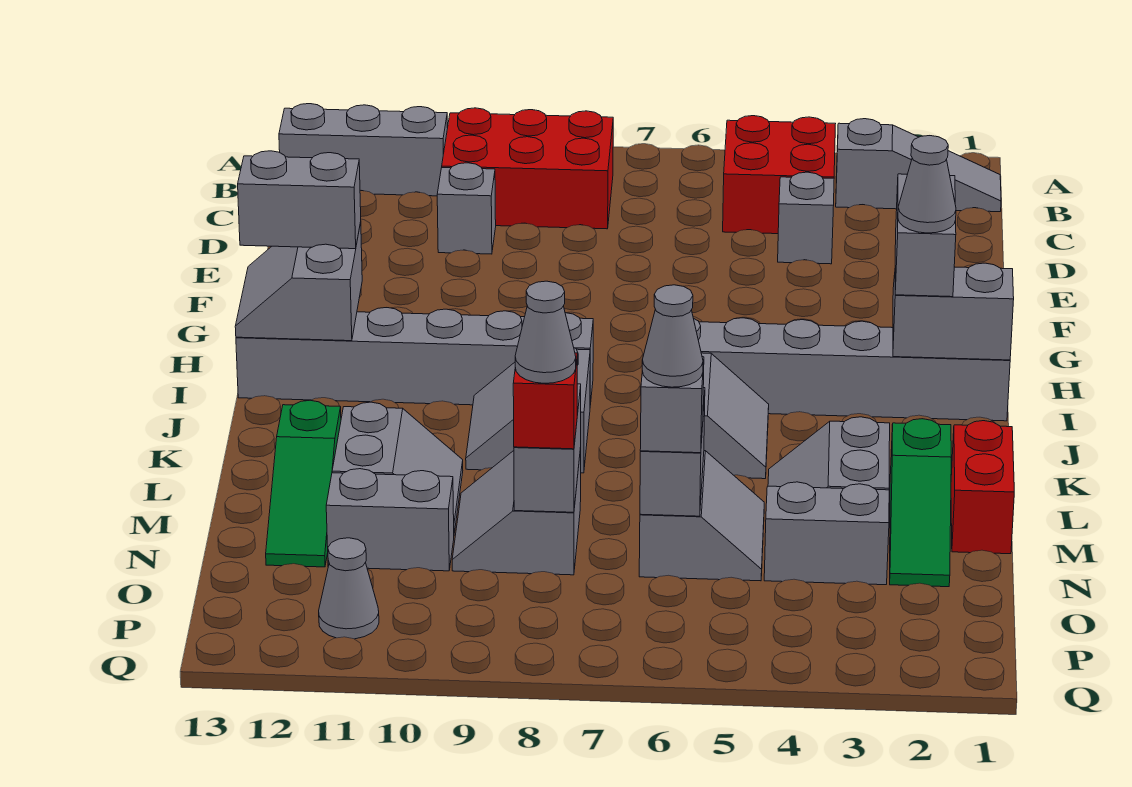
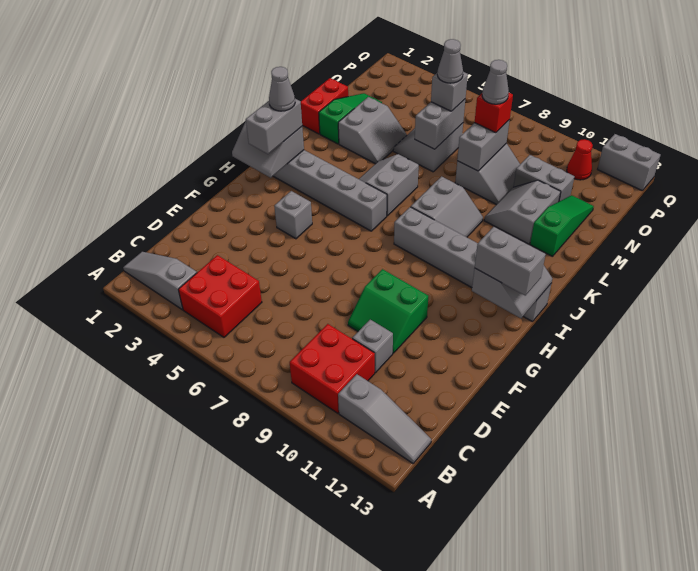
red brick B8:C10 level 1 -> red brick B9:C10 level 1
grey brick B11:B13 level 1 -> grey slope B11:B13 level 1 top 11
grey brick D4 level 1 -> grey brick G4 level 1
none -> green slope E9:F10 level 1 top F
grey brick N3:N4 level 1 -> grey brick Q12:Q13 level 1
grey cone P11 level 1 -> red cone P11 level 1

